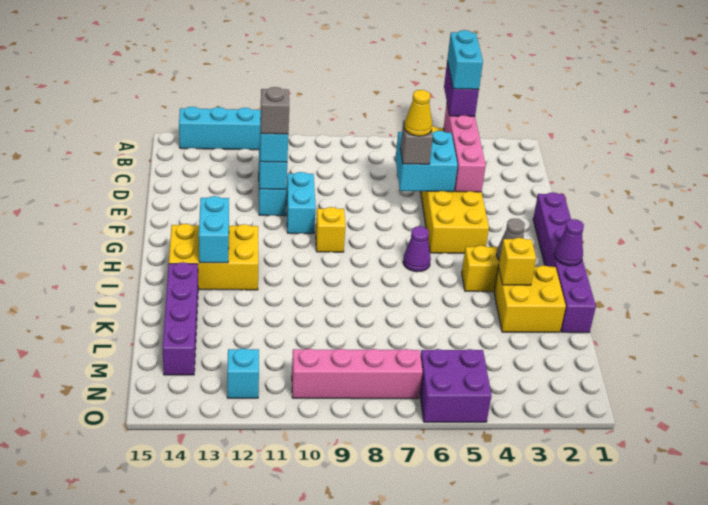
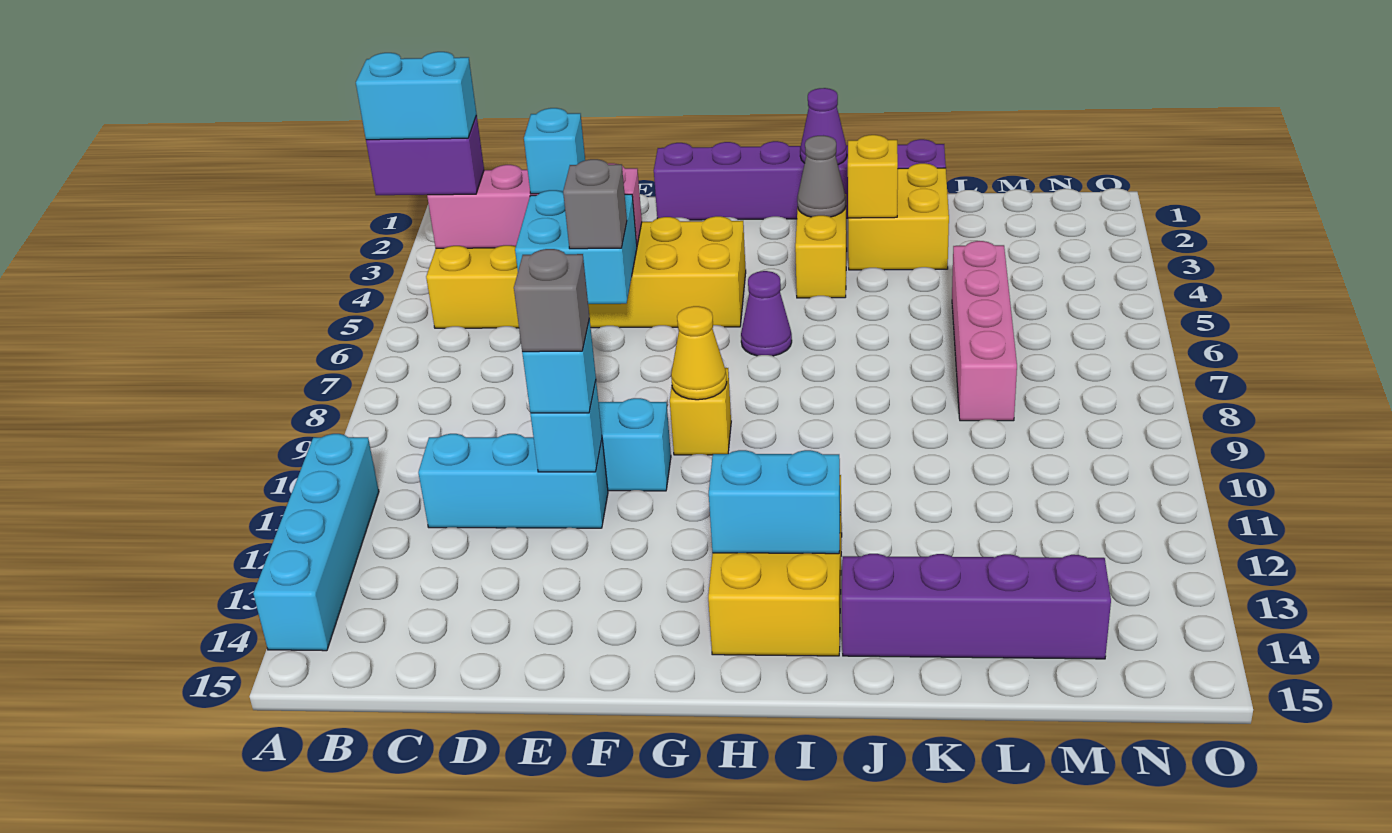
yellow cone E6 level 4 -> yellow cone G9 level 2
purple brick N5:O6 level 1 -> none
pink brick N7:N10 level 1 -> pink brick L5:L8 level 1
cyan brick N12 level 1 -> cyan brick D4 level 3

